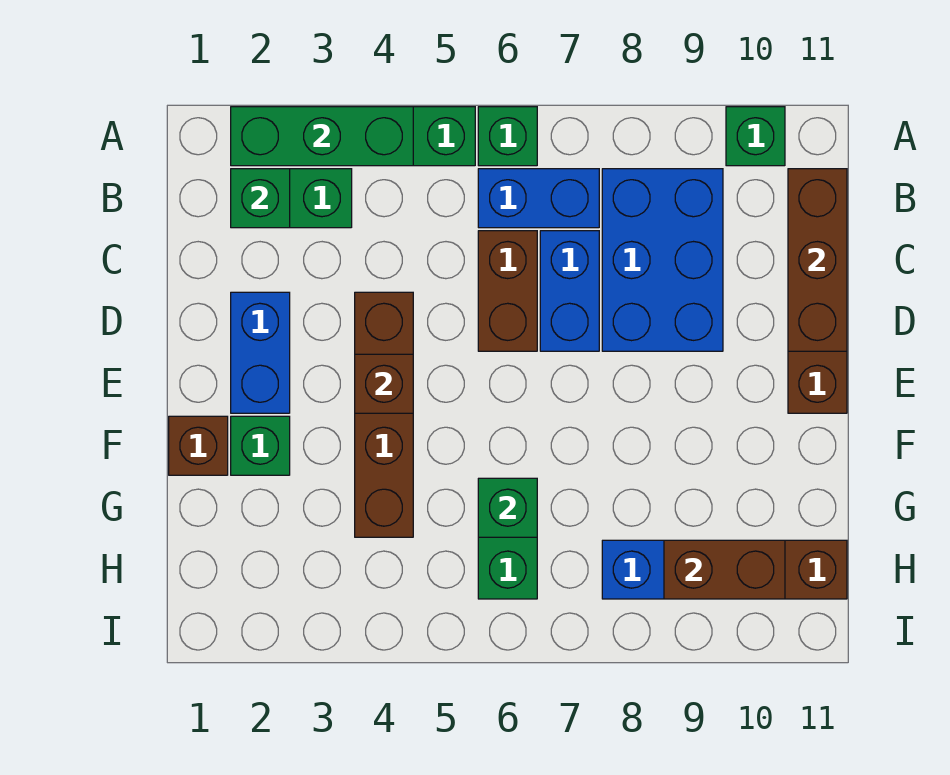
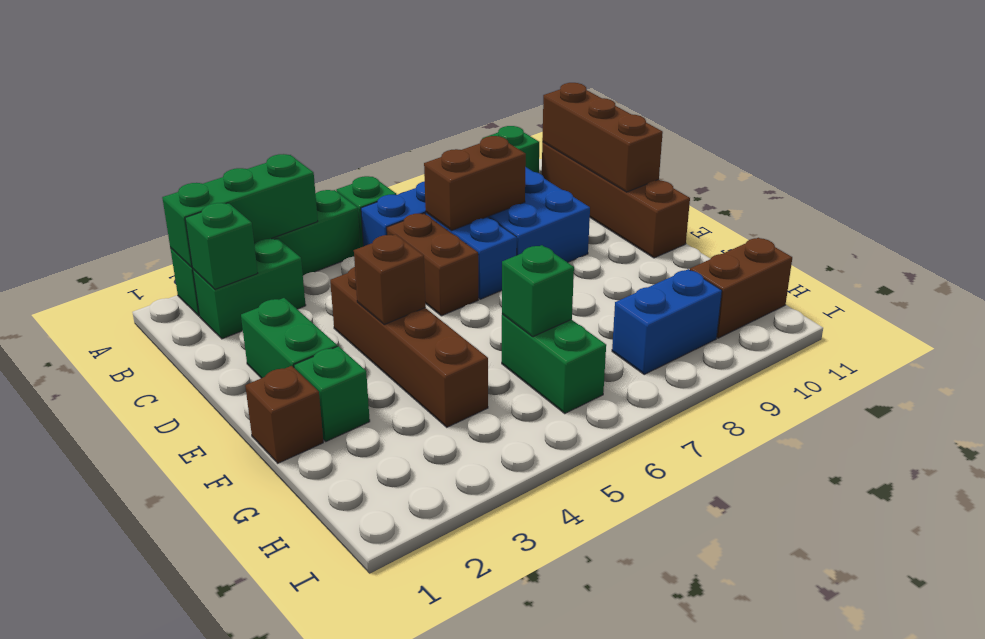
blue brick D2:E2 level 1 -> green brick D2:E2 level 1
brown brick H9:H10 level 2 -> brown brick C7:C8 level 2

